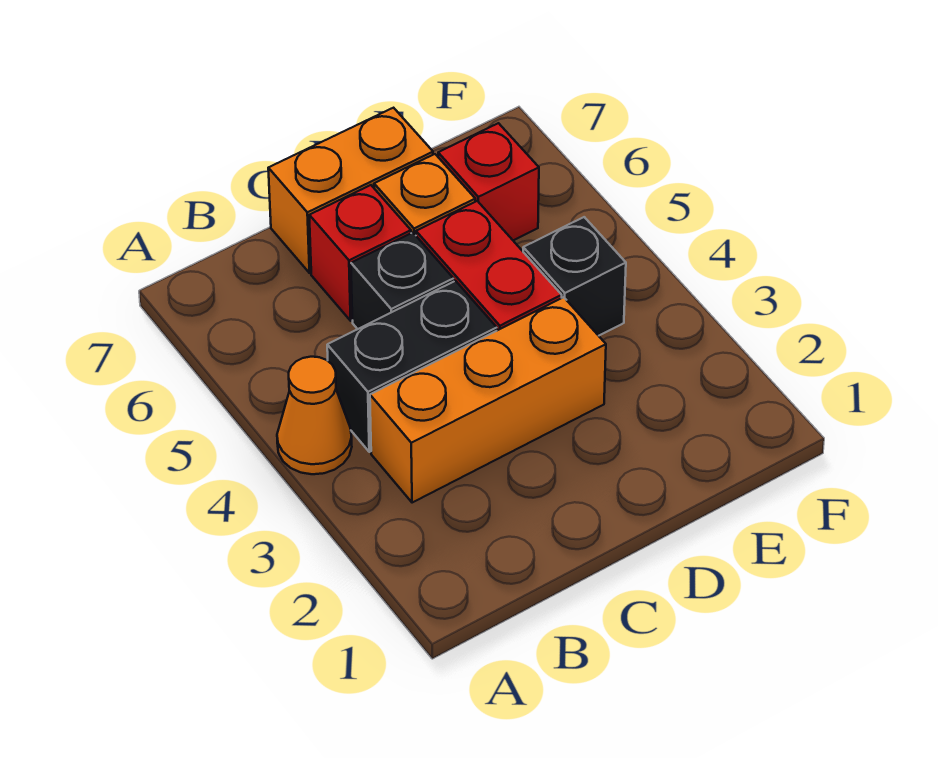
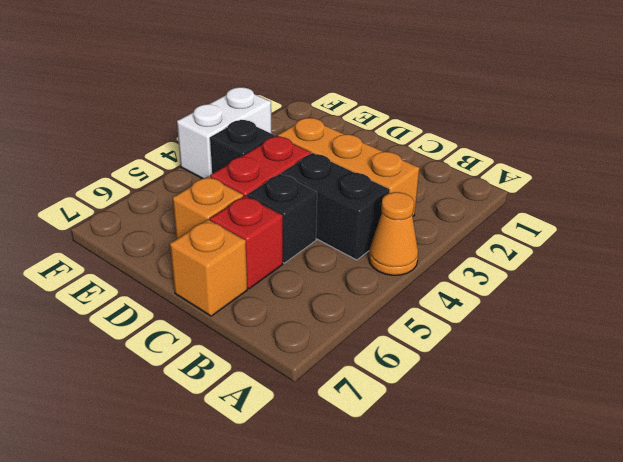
orange brick C7:D7 level 1 -> orange brick C7 level 1
red brick E6 level 1 -> none
none -> white brick F3:F4 level 1

